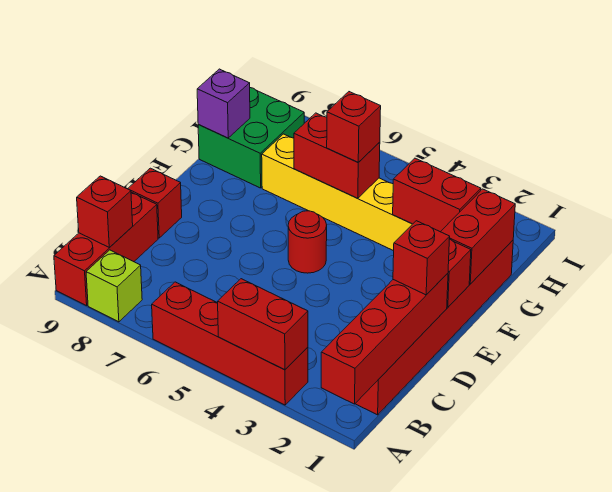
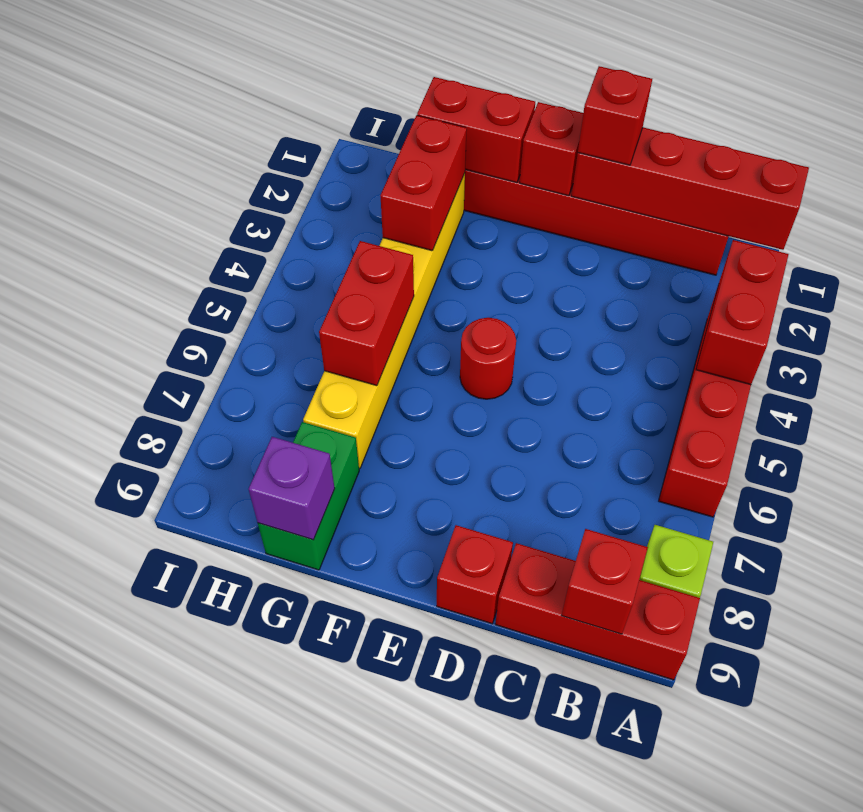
red brick G5 level 3 -> none
green brick G8:H9 level 1 -> green brick G8:G9 level 1

